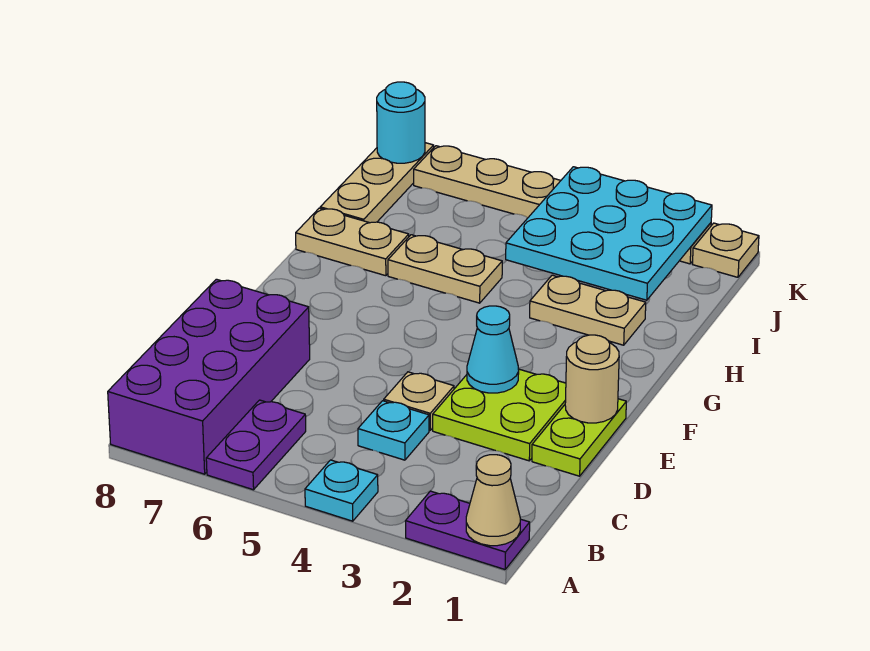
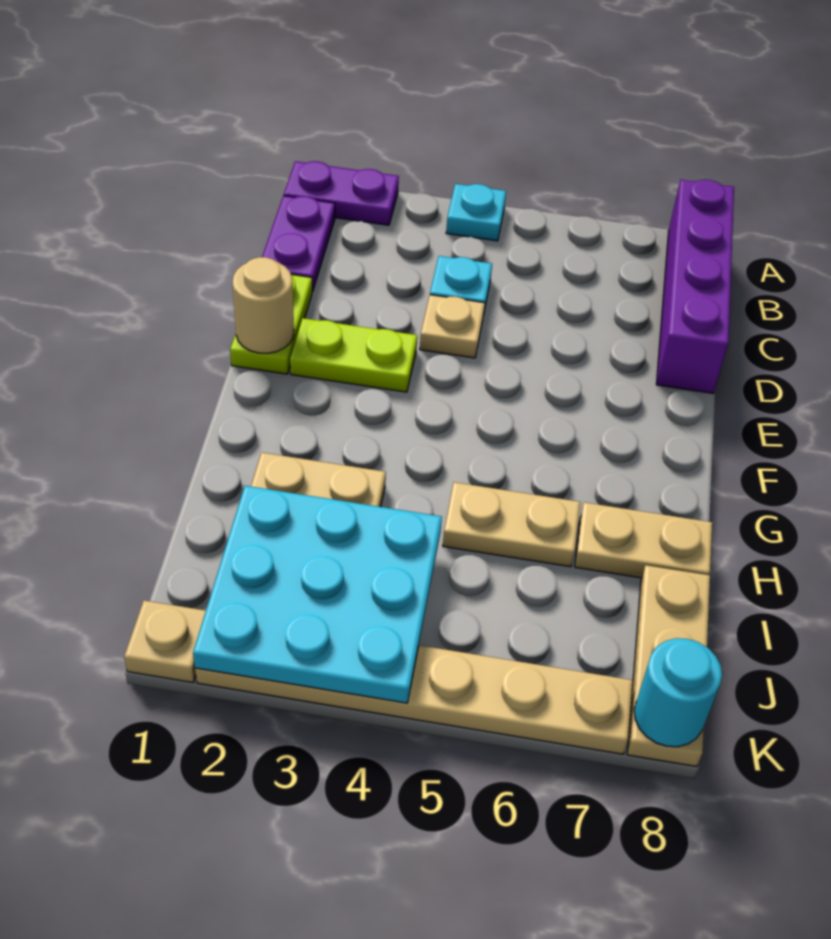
tan cone A1 level 2 -> none
purple plate A6:B6 level 1 -> purple plate B1:C1 level 1
purple brick A7:D8 level 1 -> purple brick A8:D8 level 1
lime plate D2:E3 level 1 -> lime plate E2:E3 level 1
cyan cone E3 level 2 -> none

